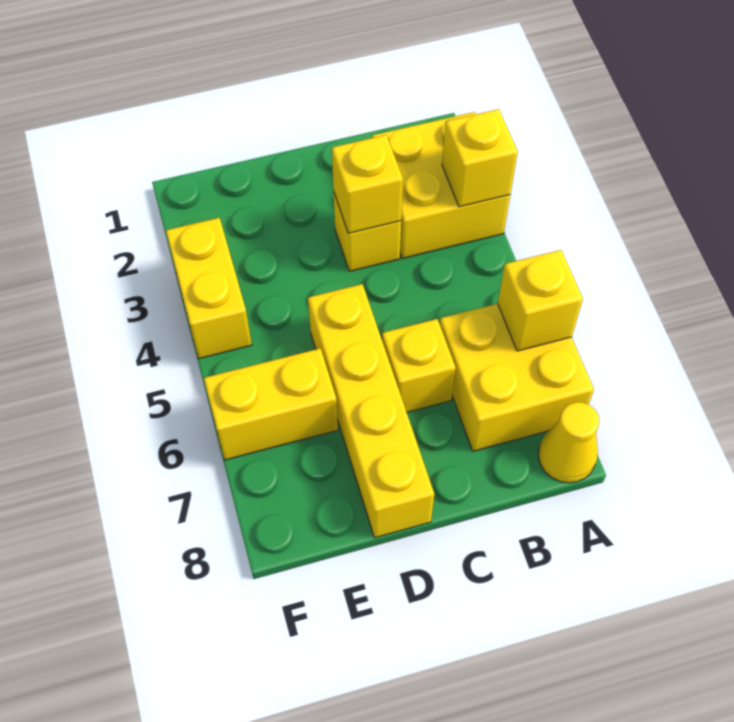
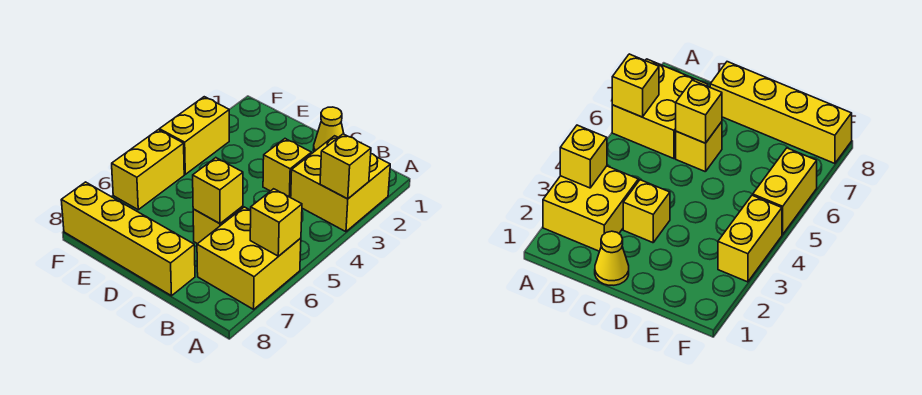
yellow cone A8 level 1 -> yellow cone C1 level 1
yellow brick C3 level 2 -> yellow brick C6 level 2
yellow brick D5:D8 level 1 -> yellow brick C8:F8 level 1
yellow brick E6:F6 level 1 -> yellow brick F5:F6 level 1

